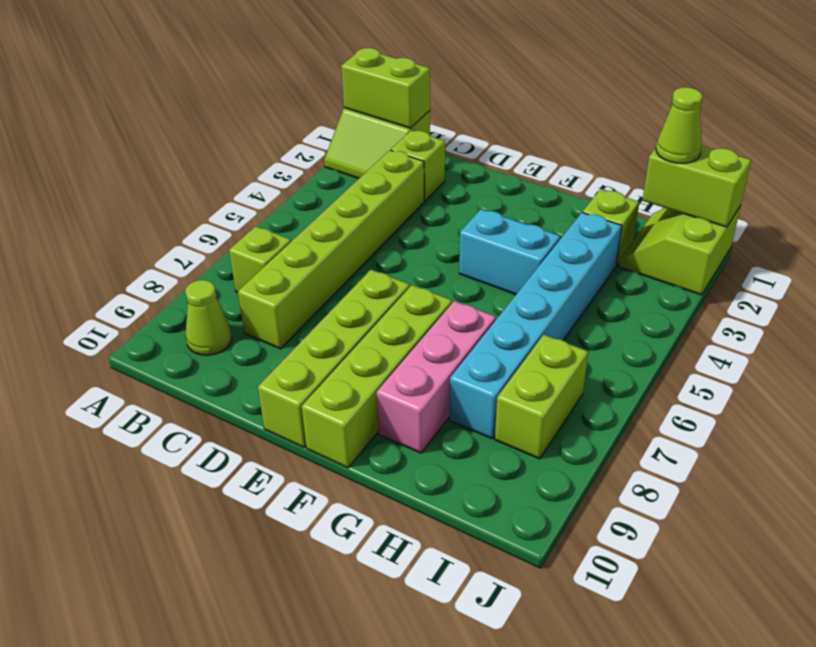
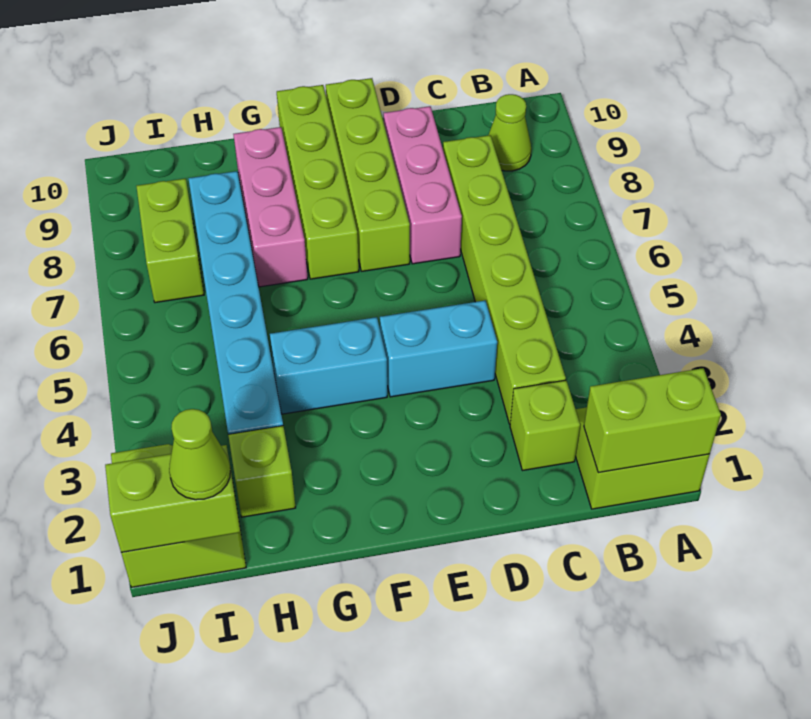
lime brick B7 level 1 -> none
none -> cyan brick D4:E4 level 1
none -> pink brick D7:D9 level 1

